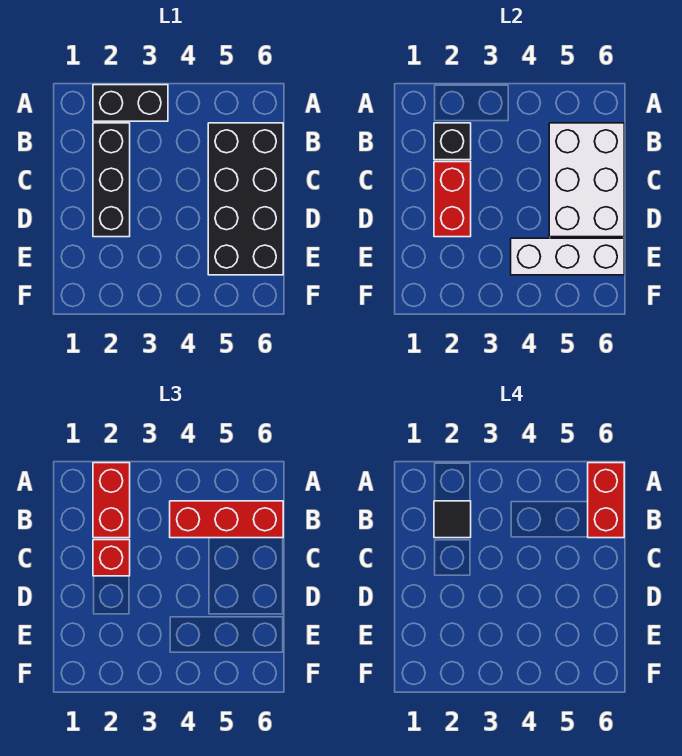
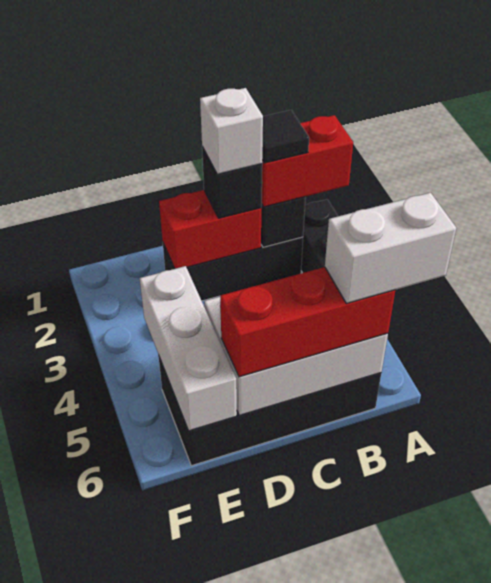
red brick A6:B6 level 4 -> white brick A6:B6 level 4
red brick B4:B6 level 3 -> red brick B6:D6 level 3
red brick C2 level 3 -> black brick C2 level 3
none -> white brick C2 level 4

